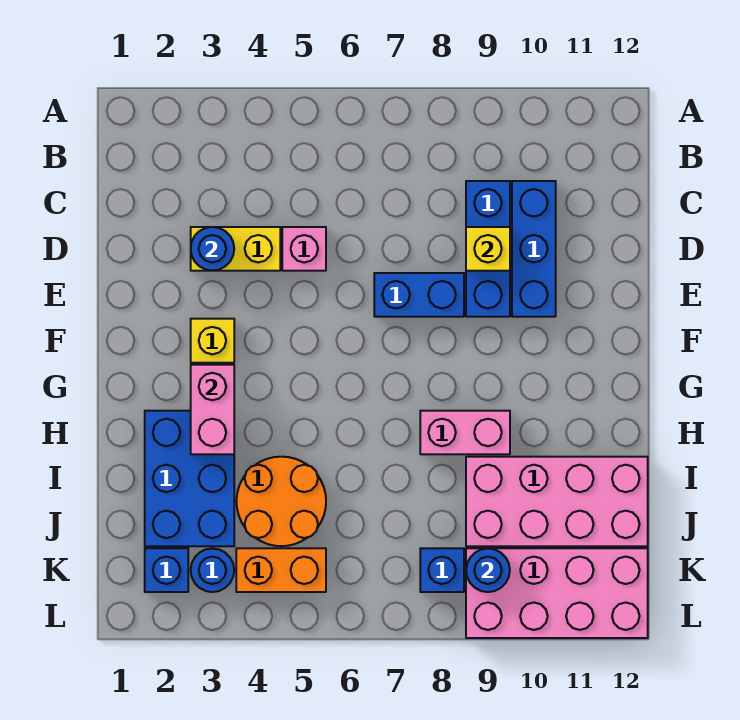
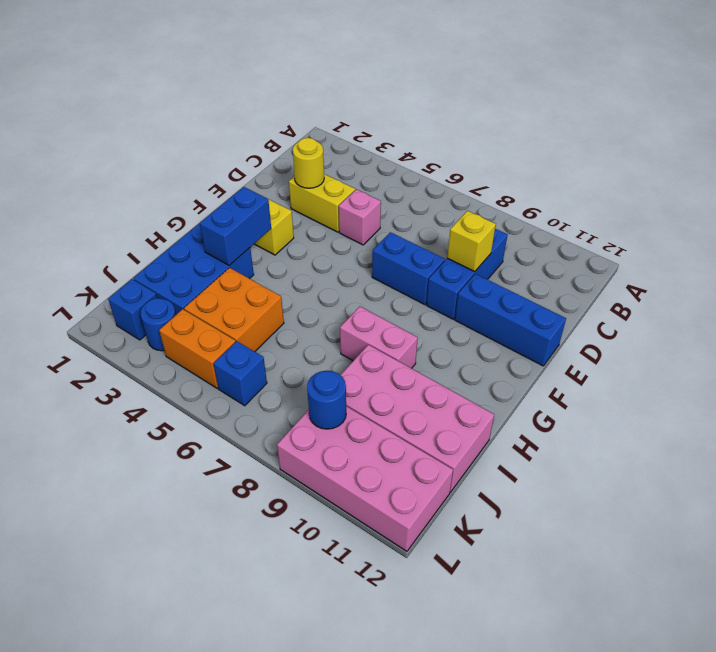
blue brick C10:E10 level 1 -> blue brick E10:E12 level 1
blue round brick D3 level 2 -> yellow round brick D3 level 2
pink brick G3:H3 level 2 -> blue brick G3:H3 level 2
orange round brick I4:J5 level 1 -> orange brick I4:J5 level 1
blue brick K8 level 1 -> blue brick K6 level 1

